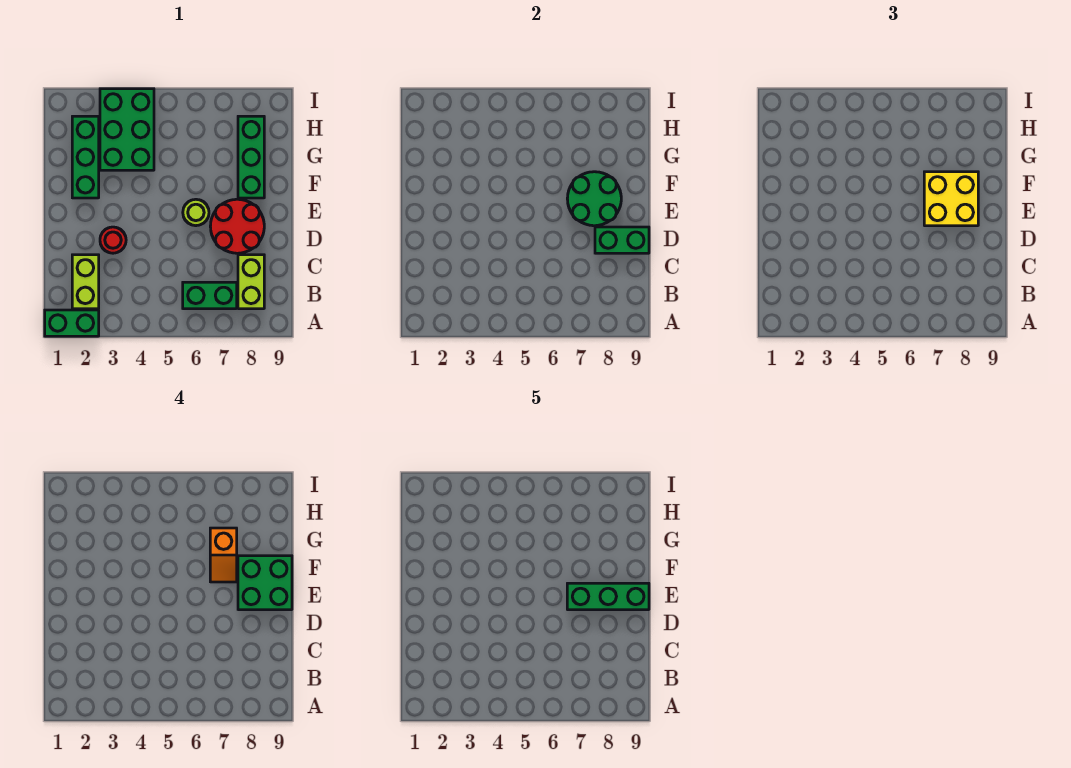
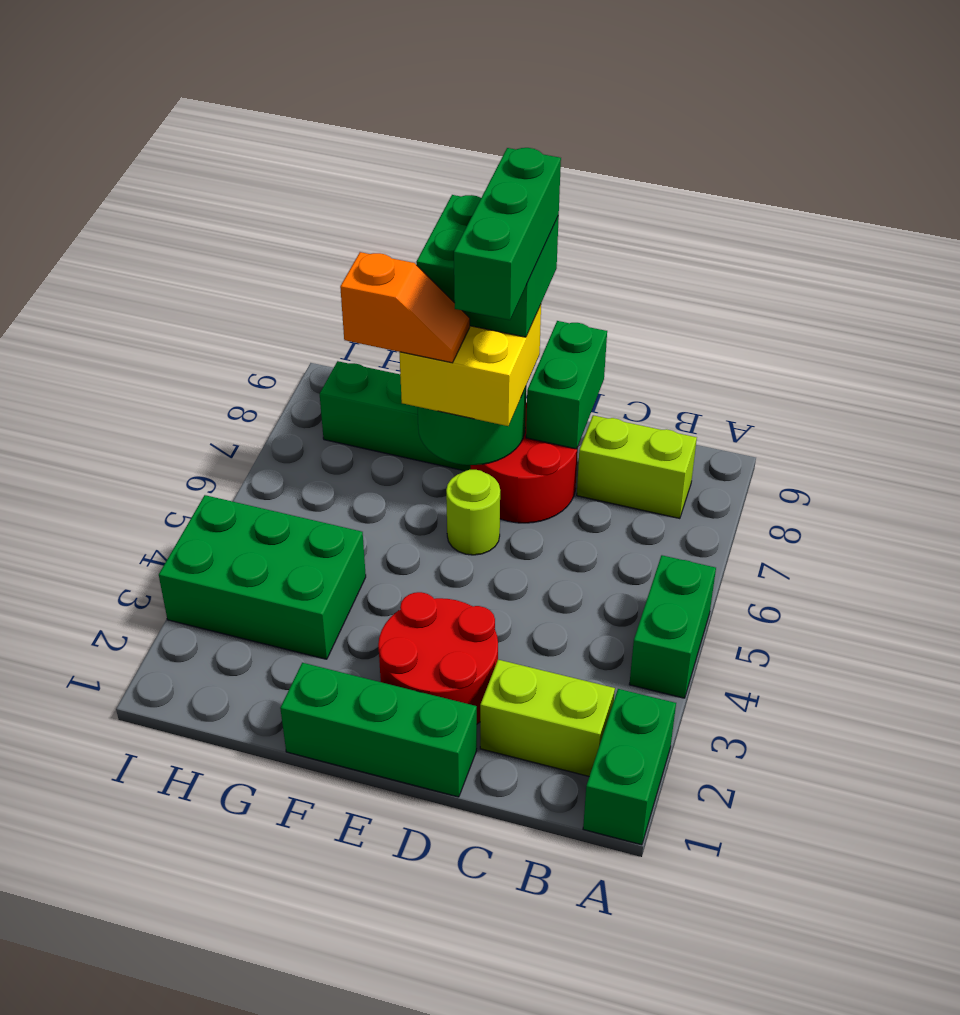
green brick B6:B7 level 1 -> green brick A4:A5 level 1
red round brick D3 level 1 -> red round brick D2:E3 level 1
green brick F2:H2 level 1 -> green brick D1:F1 level 1

